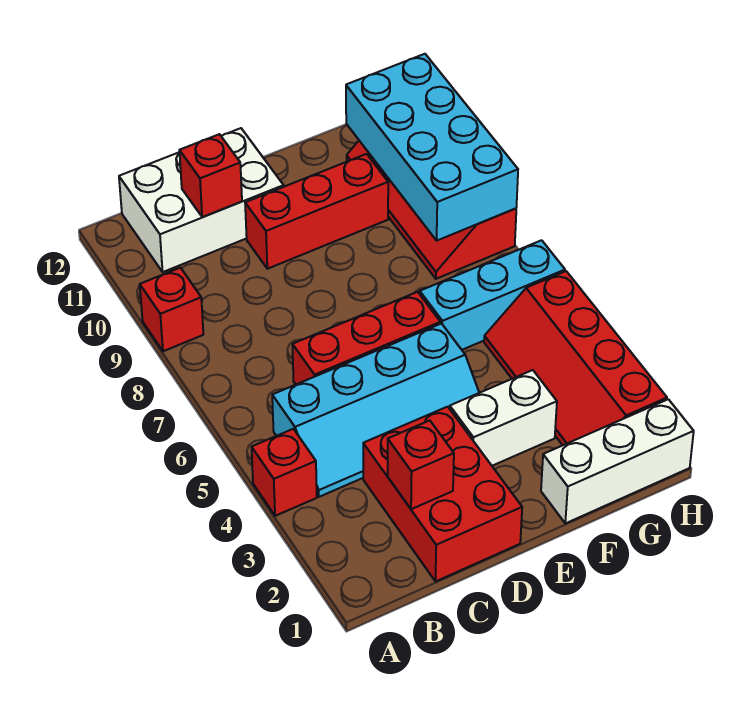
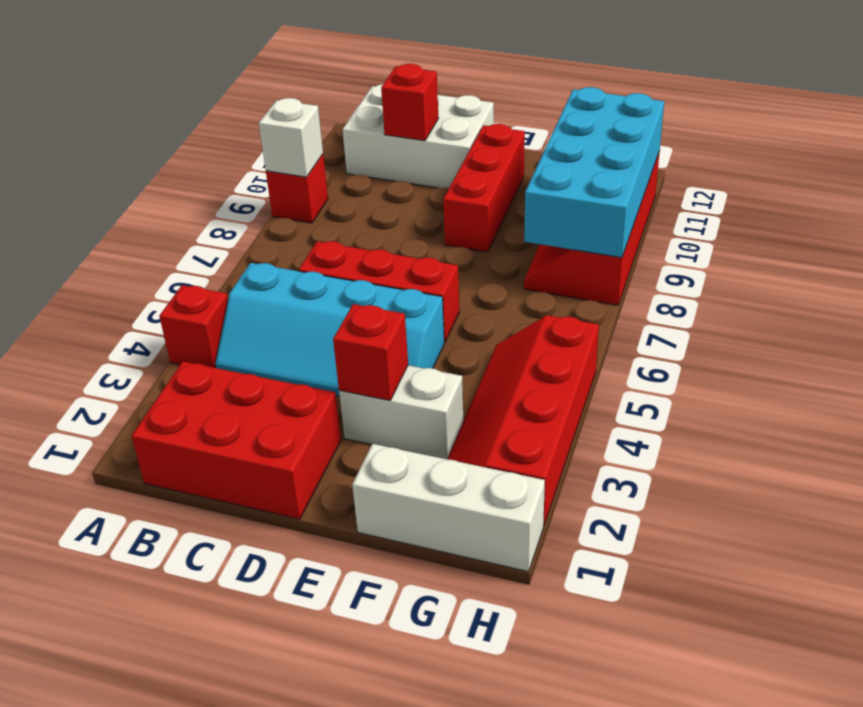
none -> white brick A9 level 2
red brick C1:D3 level 1 -> red brick B1:D2 level 1
red brick C2 level 2 -> red brick E3 level 2
red brick D10:F10 level 1 -> red brick E9:E11 level 1
cyan brick F6:H6 level 1 -> none

